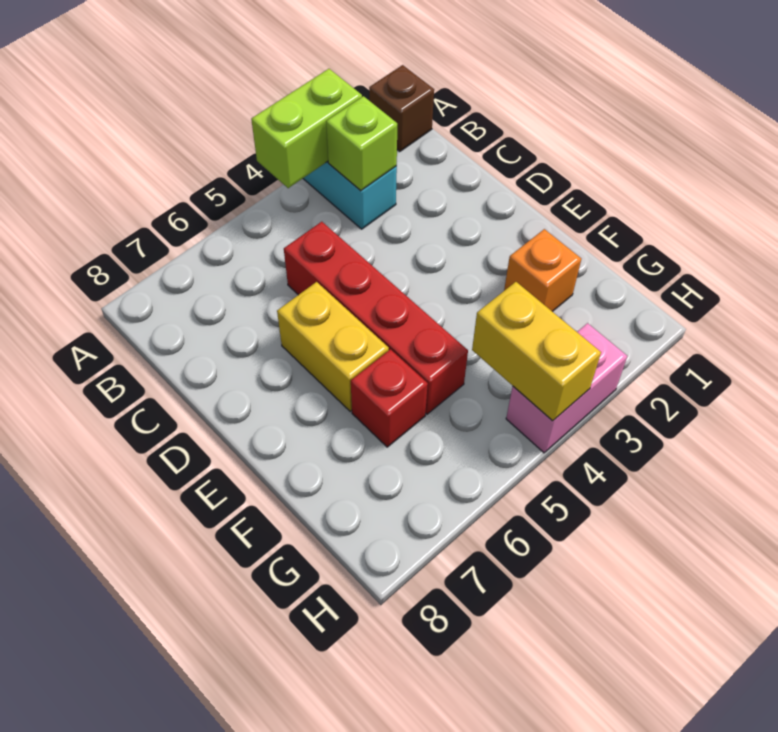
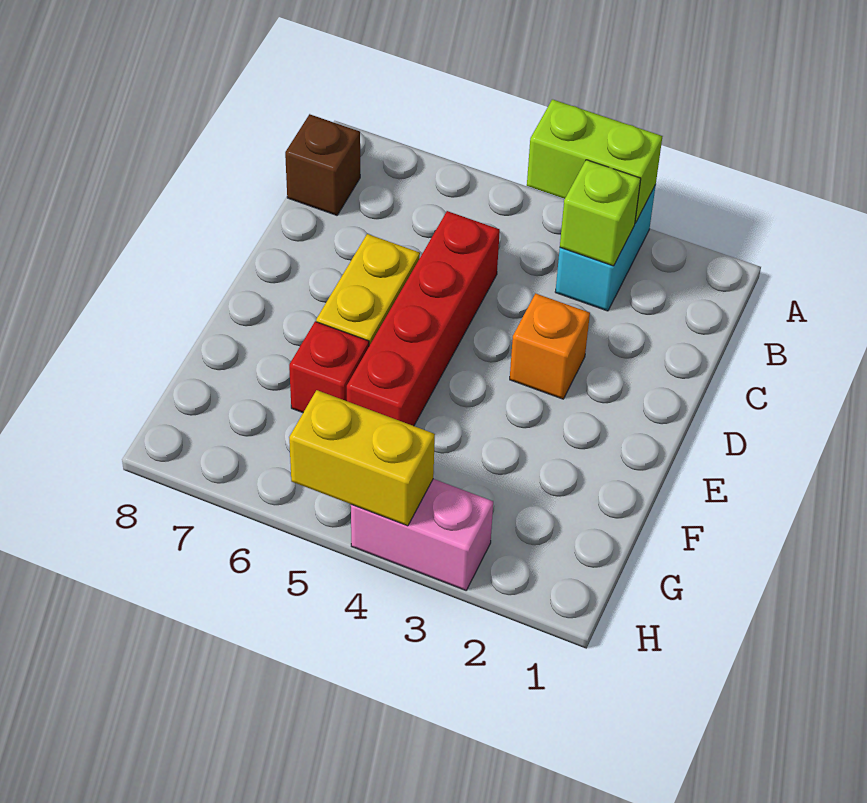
brown brick A1 level 1 -> brown brick B8 level 1
orange brick F2 level 1 -> orange brick D3 level 1
yellow brick G4:H4 level 2 -> yellow brick H4:H5 level 2

